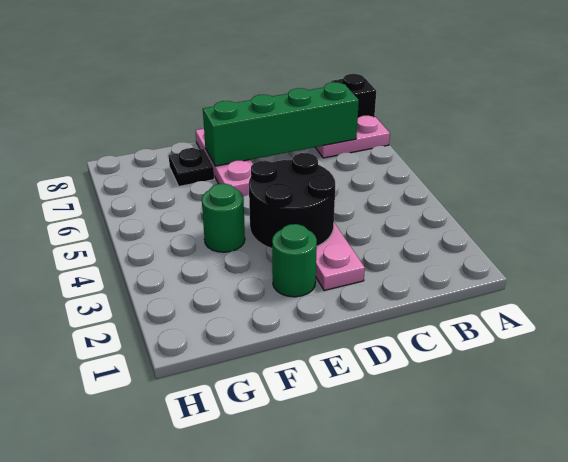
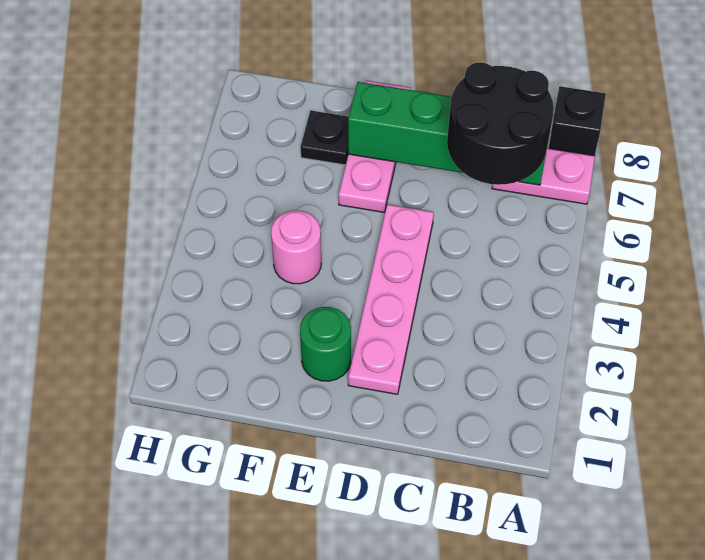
black round brick D3:E4 level 2 -> black round brick B6:C7 level 3
green round brick F4 level 1 -> pink round brick F4 level 1

